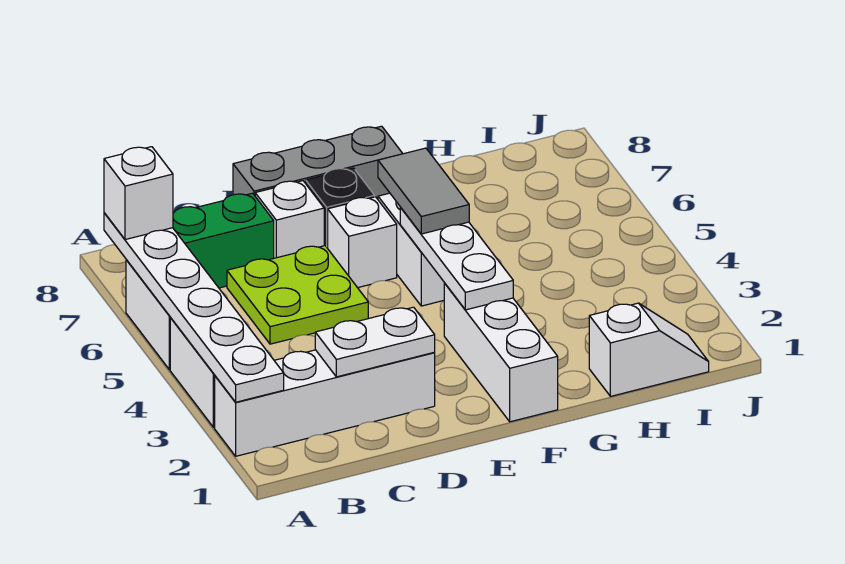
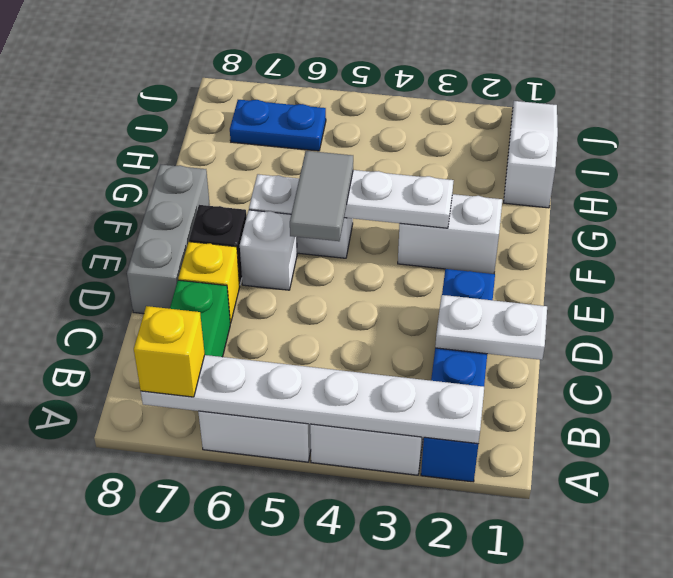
white brick A2:D2 level 1 -> blue brick A2:D2 level 1
white brick A7 level 3 -> yellow brick A7 level 3
white plate C2:D2 level 2 -> white plate C1:C2 level 2
lime plate C5:D6 level 1 -> none
white brick D7 level 1 -> yellow brick D7 level 1
white brick F1:F3 level 1 -> white brick F2:F3 level 1
grey tile F5:F6 level 3 -> grey tile E5:F5 level 3
white slope H1:I1 level 1 top H -> white slope H1:J1 level 1 top H
none -> blue plate I6:I7 level 1

